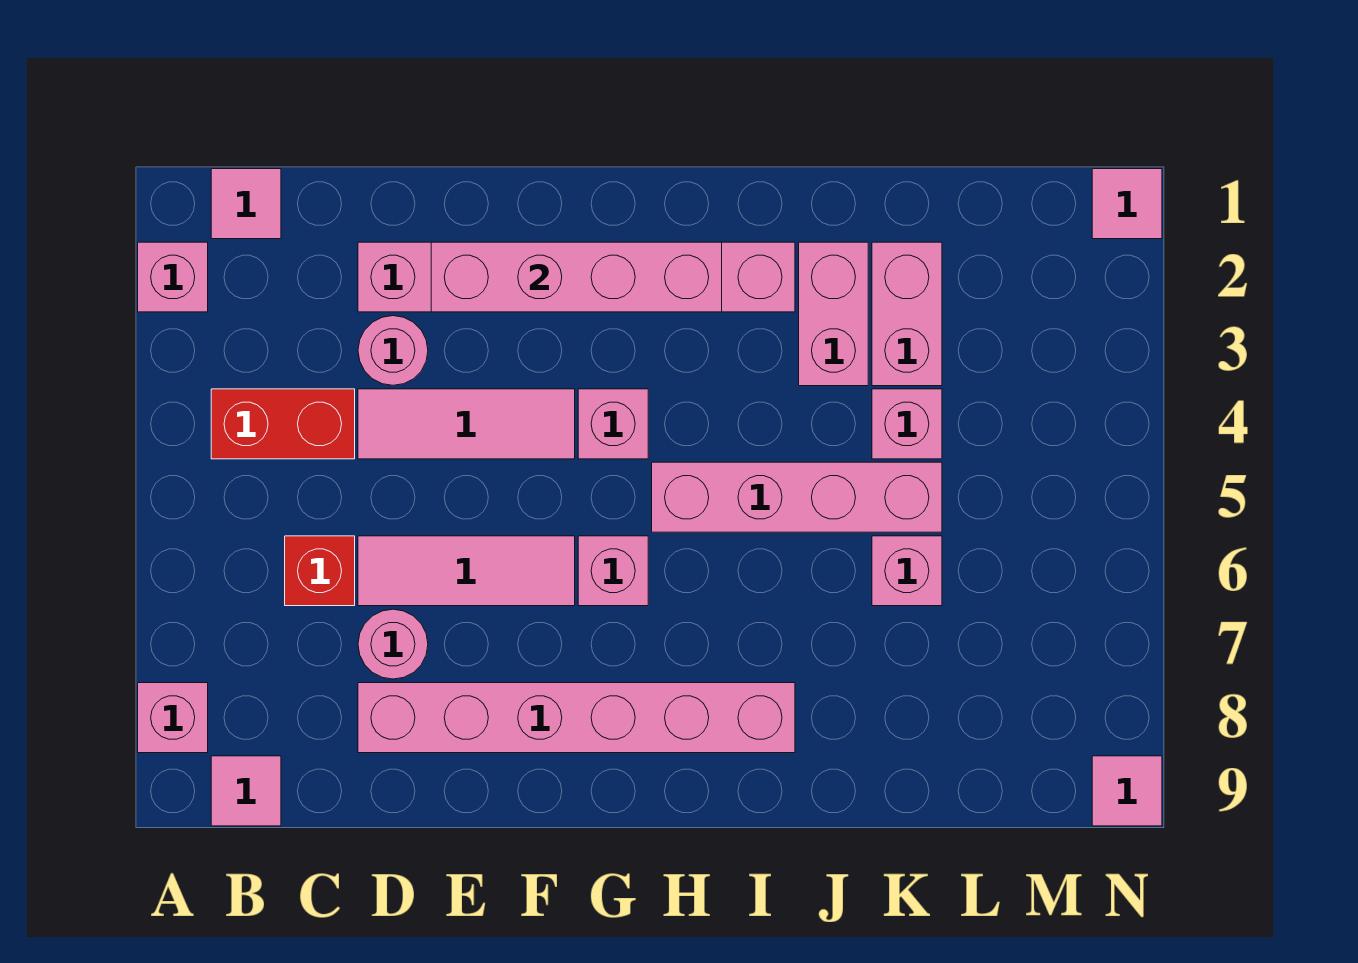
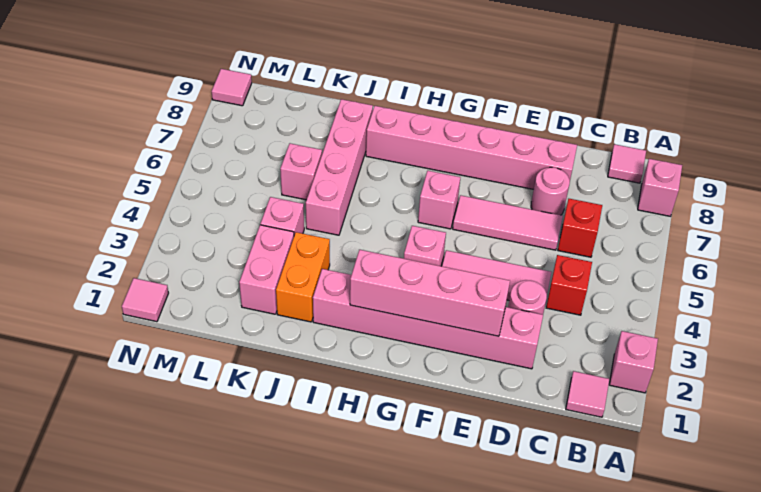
red brick B4:C4 level 1 -> red brick C4 level 1
pink brick H5:K5 level 1 -> pink brick J5:J8 level 1
pink brick J2:J3 level 1 -> orange brick J2:J3 level 1

